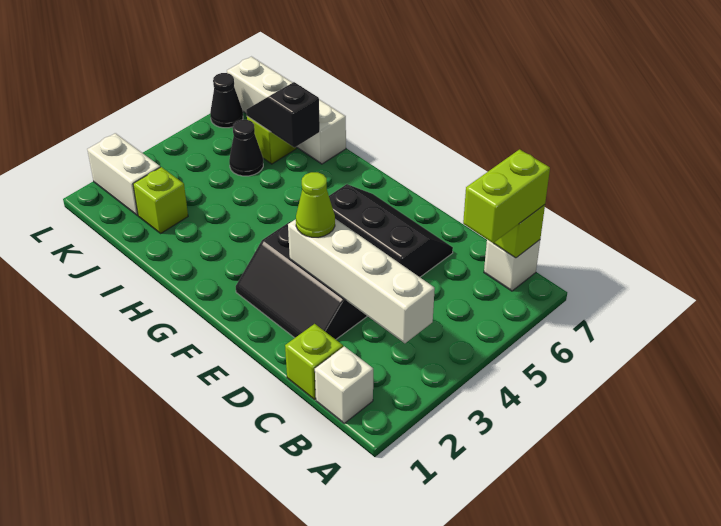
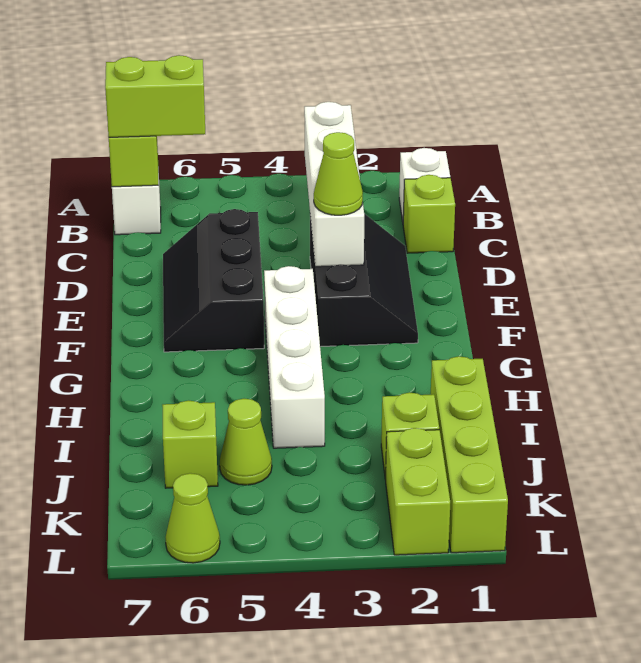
none -> lime brick I1:L1 level 1
black slope I6:J6 level 2 top I -> none
white brick I7:L7 level 1 -> white brick F4:I4 level 1
black cone J5 level 1 -> lime cone J5 level 1
white brick K2:L2 level 1 -> lime brick K2:L2 level 1
black cone L6 level 1 -> lime cone L6 level 1

